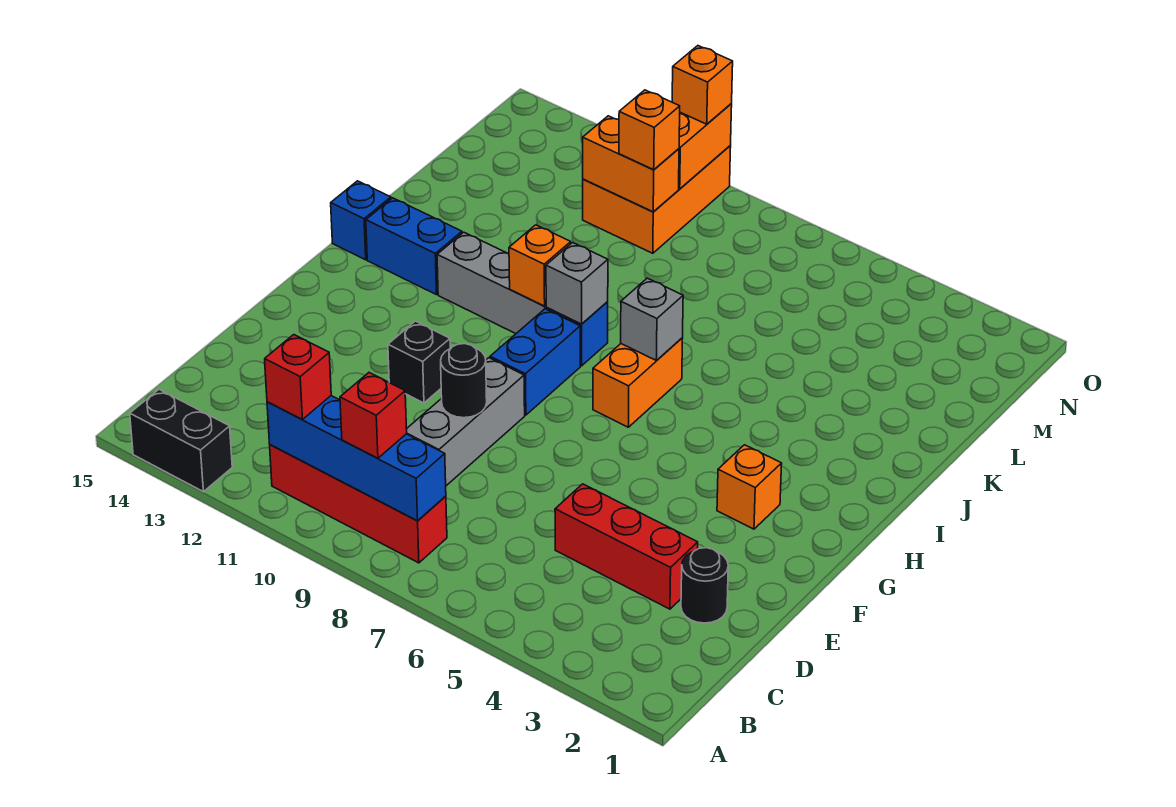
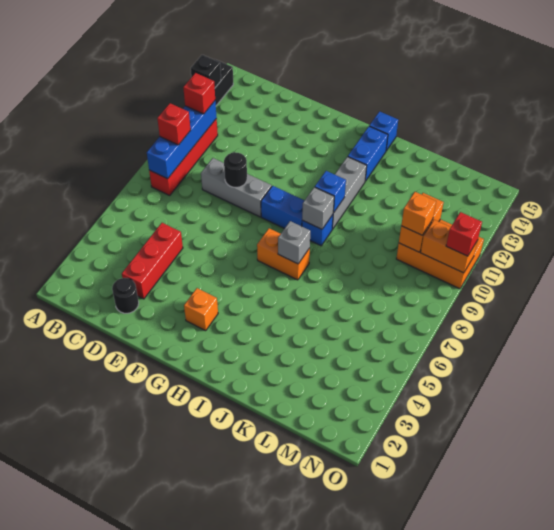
black brick F11 level 1 -> black brick A13 level 2
orange brick I10 level 2 -> blue brick I10 level 2
orange brick O10 level 3 -> red brick O10 level 3

